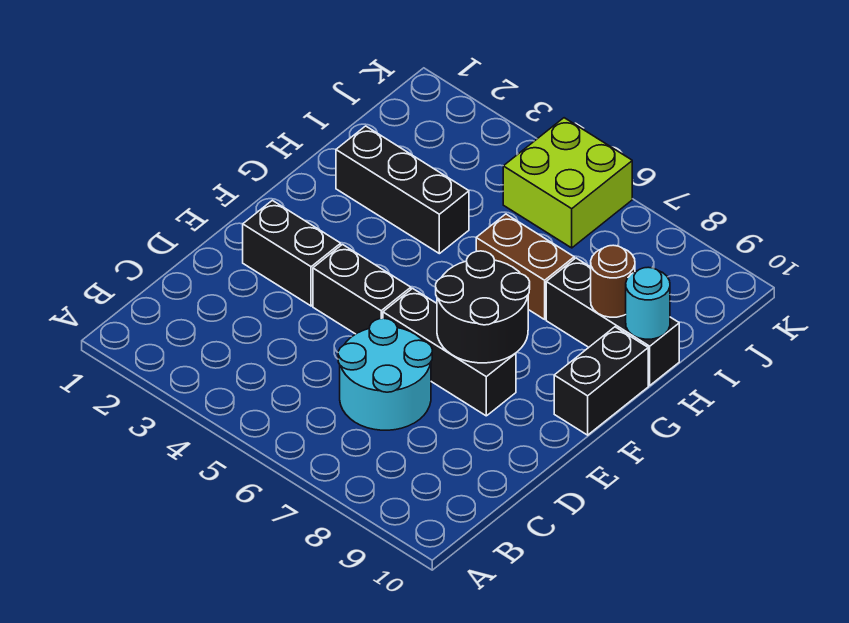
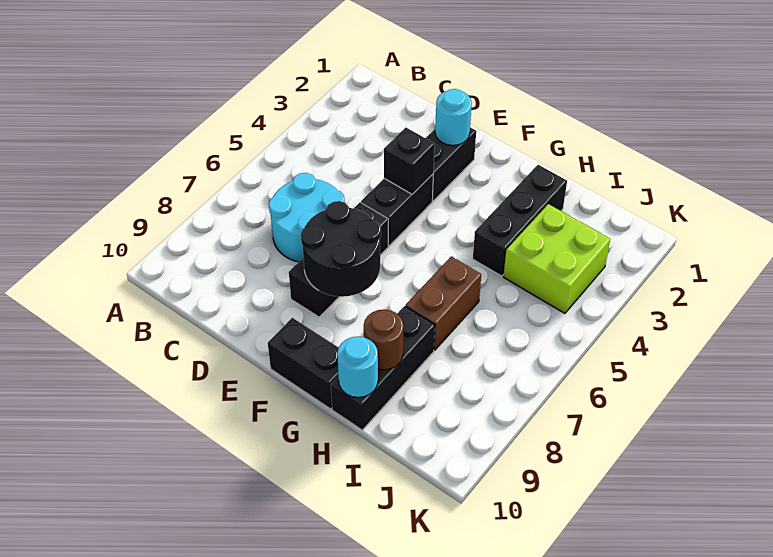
none -> cyan round brick E2 level 2
none -> black brick E4 level 2
lime brick J5:K6 level 1 -> lime brick I3:J4 level 1

